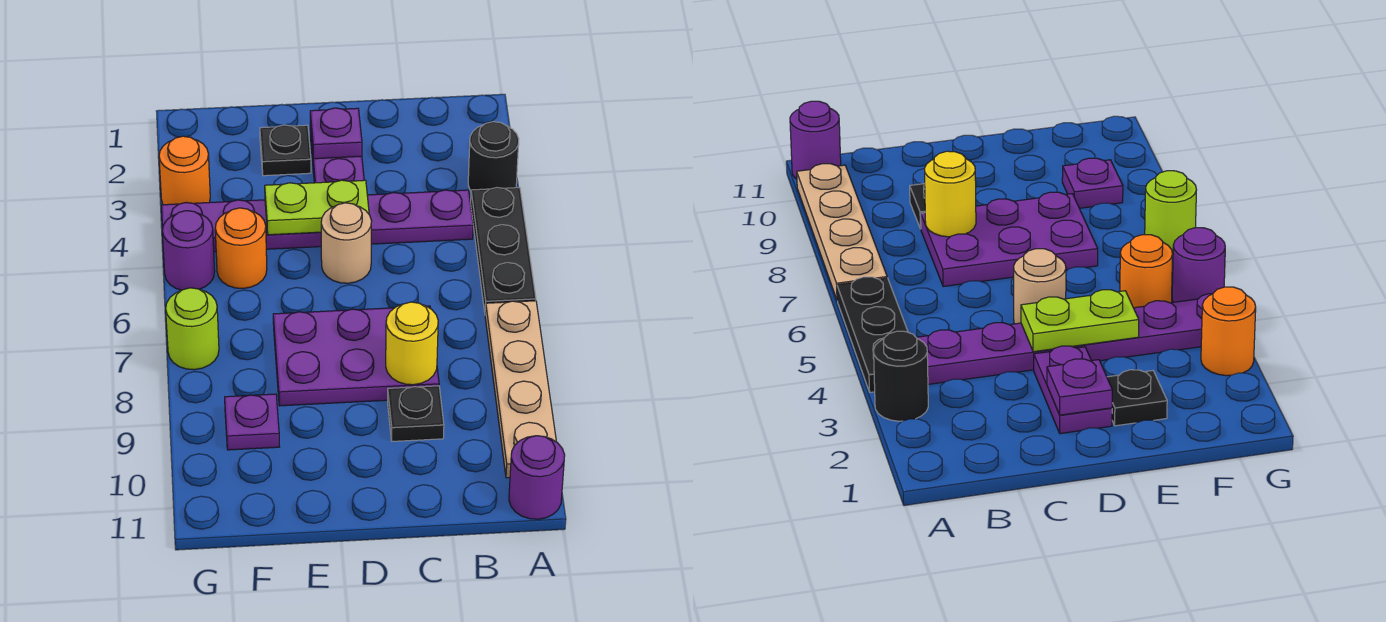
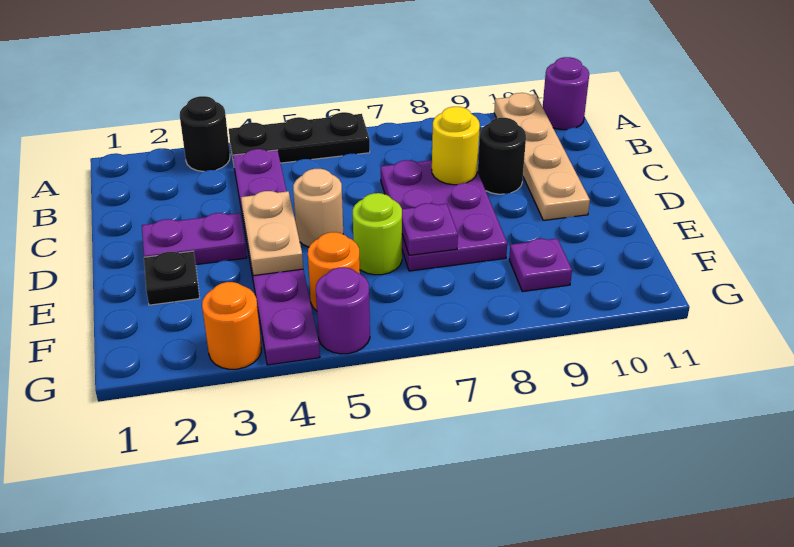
tan plate A7:A10 level 1 -> tan plate A10:D10 level 1
black plate C9 level 1 -> black round brick C9 level 1
purple plate D2 level 2 -> purple plate E7 level 2
lime plate D4:E4 level 2 -> tan plate D4:E4 level 2
lime round brick G7 level 1 -> lime round brick E6 level 1

